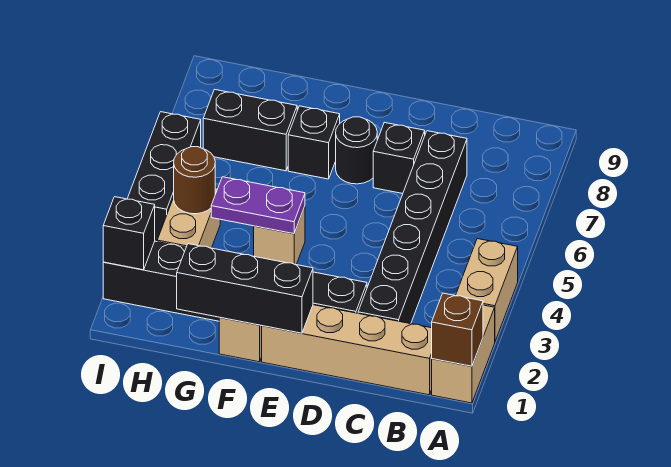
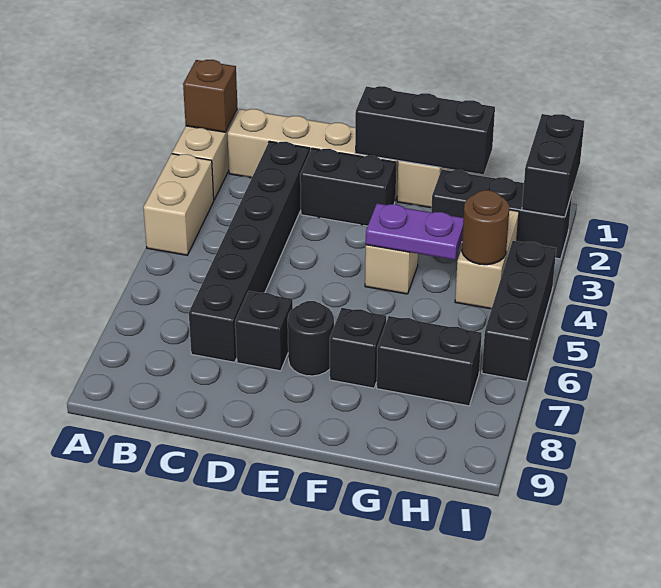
black brick I2 level 2 -> black brick I1:I2 level 2

